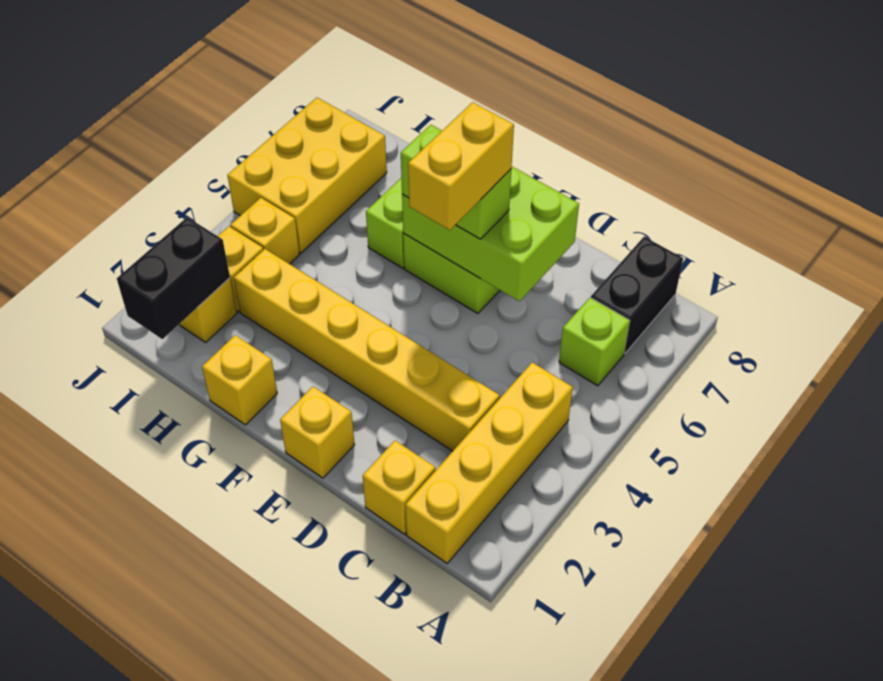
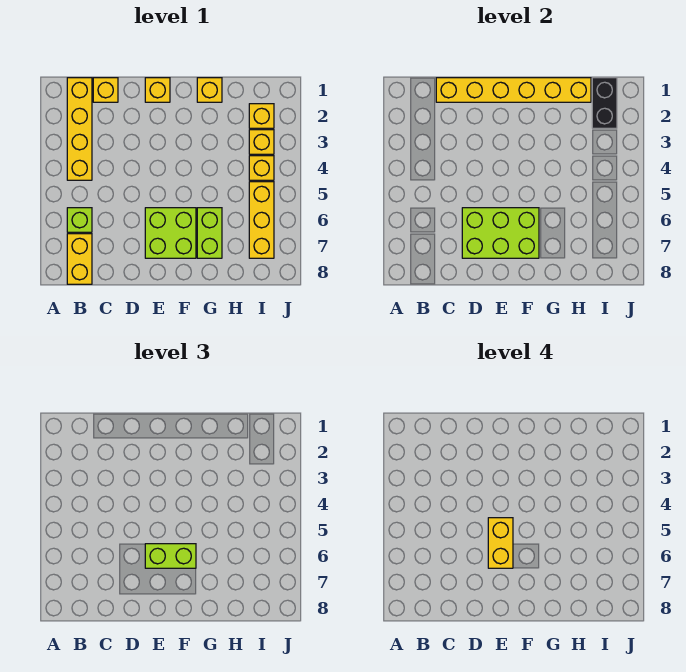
black brick B7:B8 level 1 -> yellow brick B7:B8 level 1
yellow brick C3:H3 level 1 -> yellow brick C1:H1 level 2
yellow brick I5:J7 level 1 -> yellow brick I5:I7 level 1

